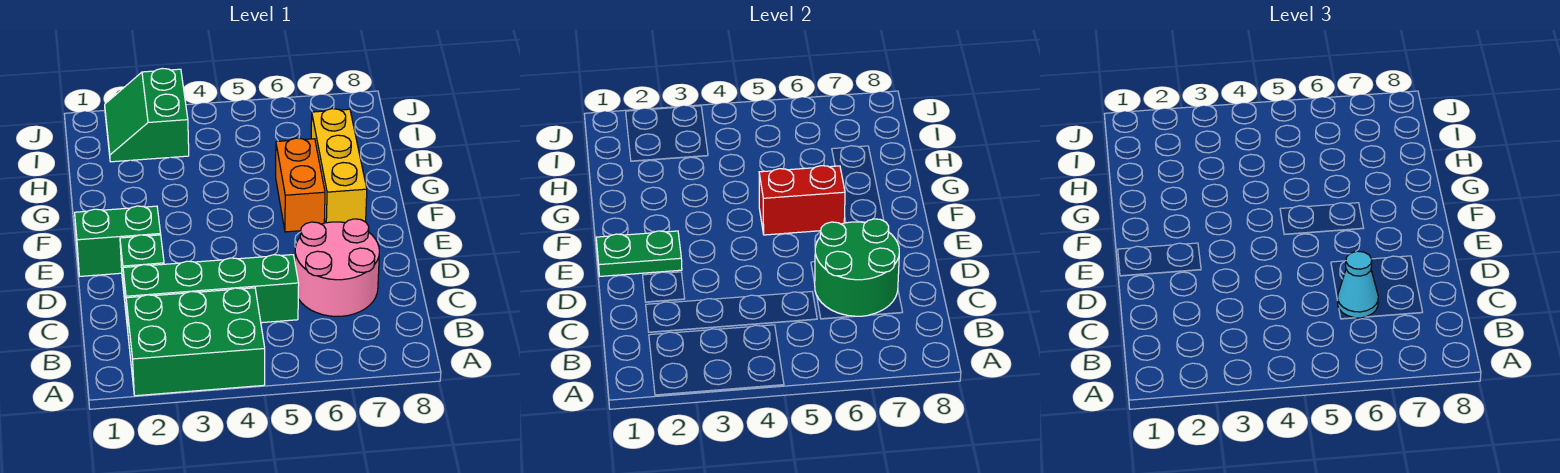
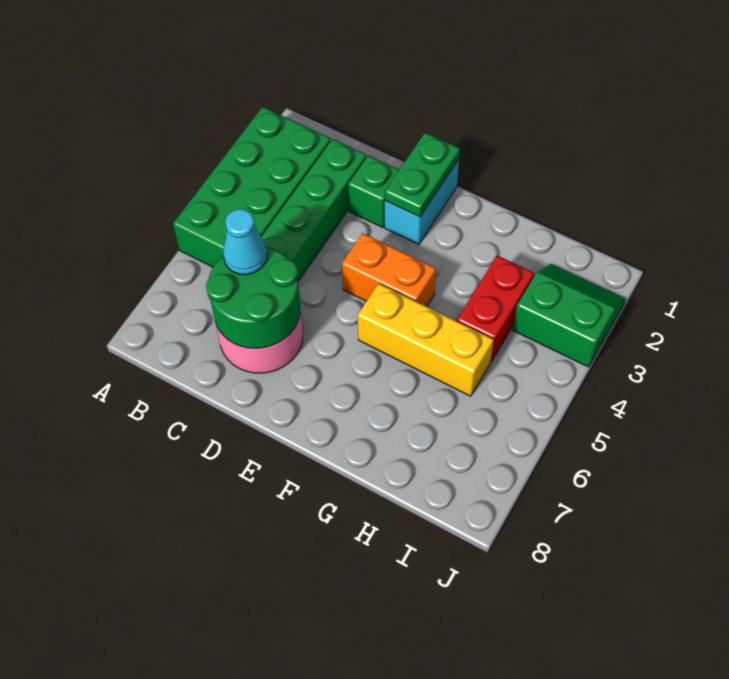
green brick A2:B4 level 1 -> green brick A2:B5 level 1
green brick E1:E2 level 1 -> cyan brick E1:E2 level 1
red brick F5:F6 level 2 -> red brick H3:H4 level 1
orange brick F6:G6 level 1 -> orange brick E4:F4 level 1
yellow brick F7:H7 level 1 -> yellow brick F5:H5 level 1

